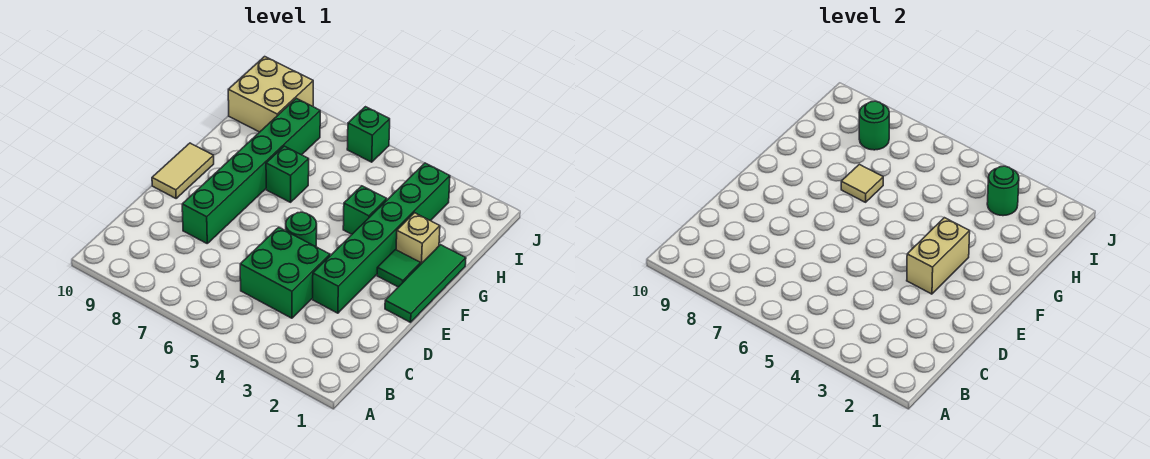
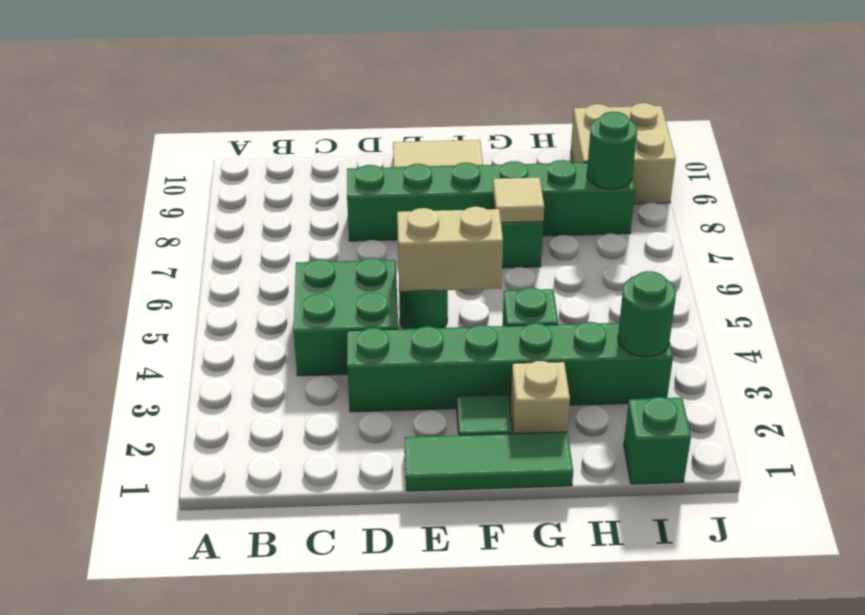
tan brick E3:F3 level 2 -> tan brick E5:F5 level 2
green brick J6 level 1 -> green brick I1 level 1

